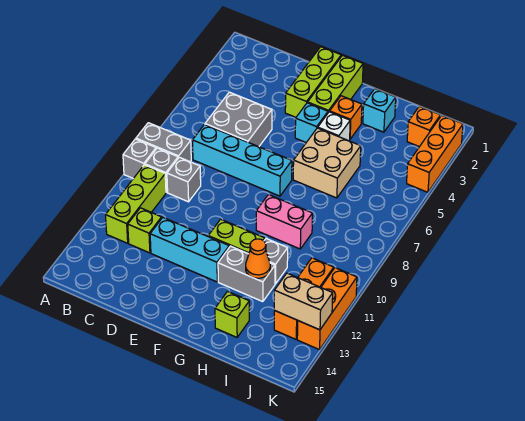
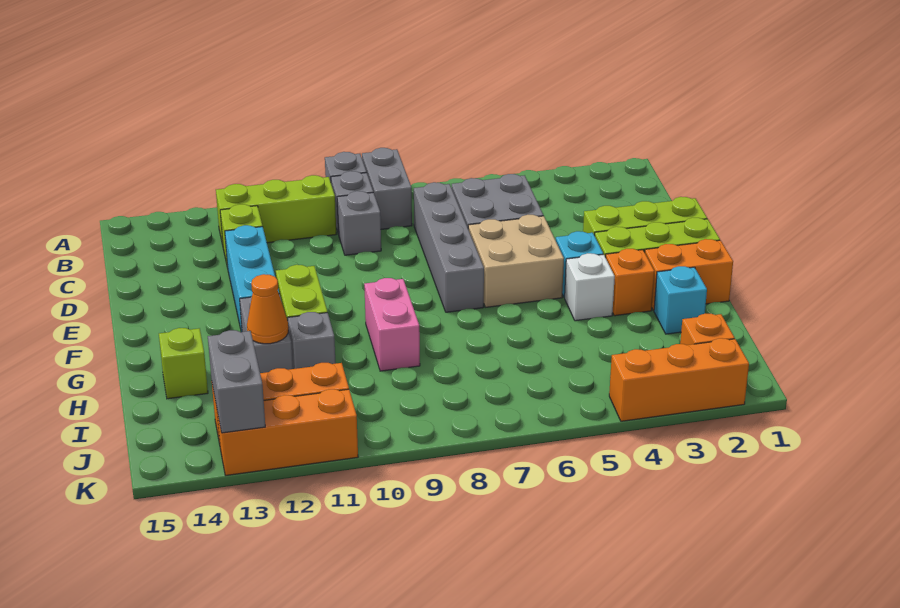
cyan brick C7:F7 level 1 -> grey brick C7:F7 level 1
none -> orange brick G1:G2 level 1
tan brick G5:H6 level 1 -> tan brick E5:F6 level 1
tan brick J13:K13 level 2 -> grey brick J13:K13 level 2

